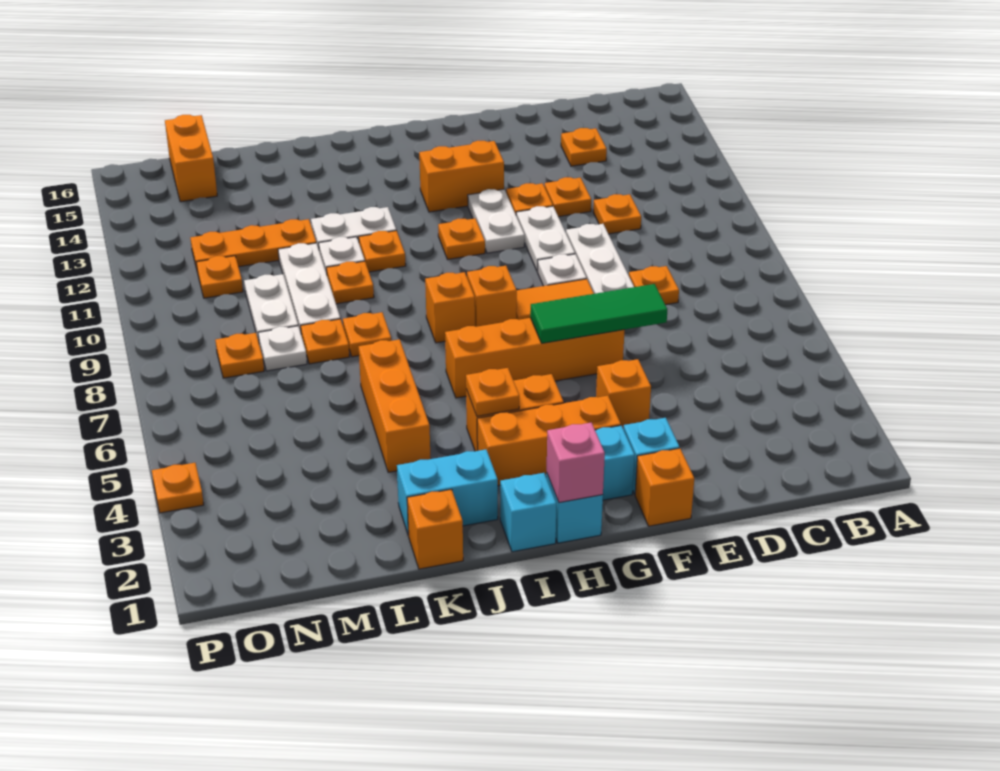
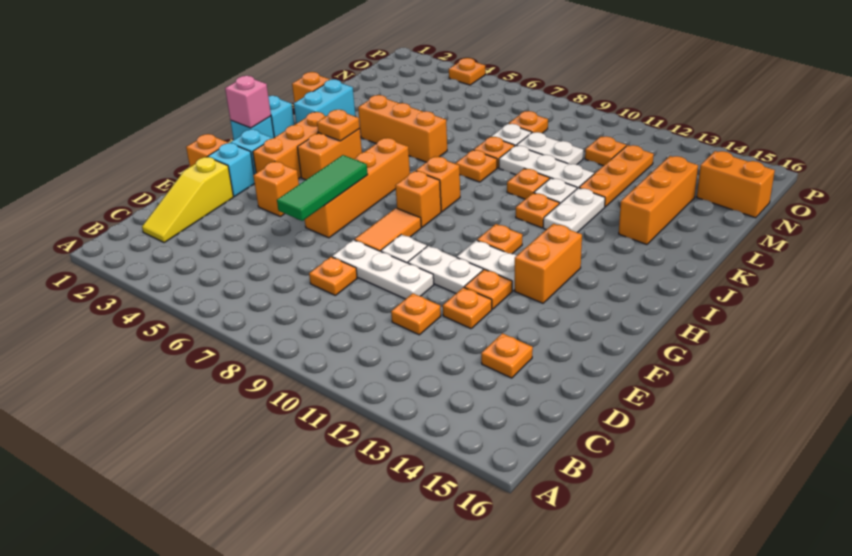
none -> yellow slope C2:E2 level 1 top E
none -> orange brick K14:M14 level 1

